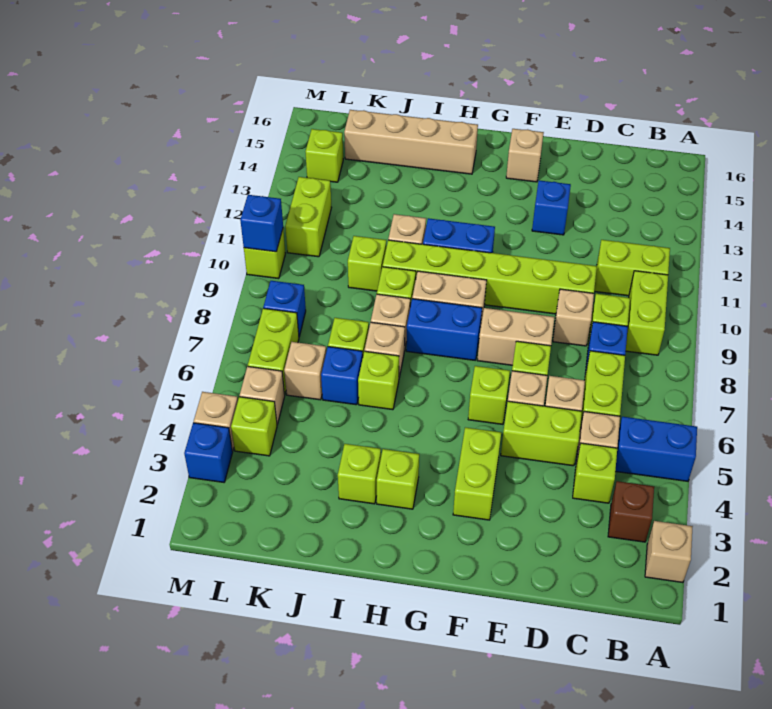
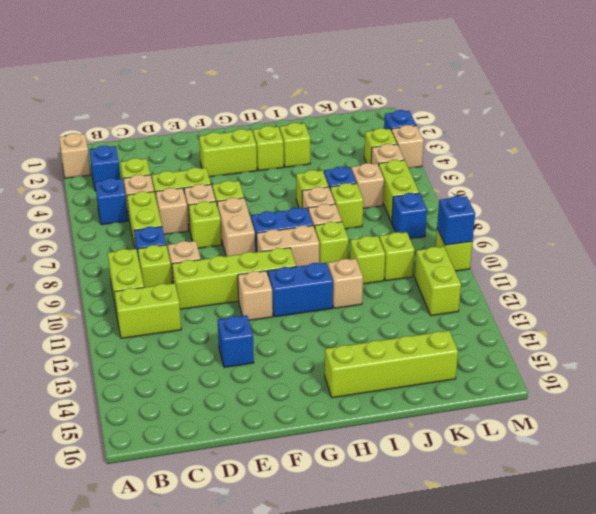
blue brick A5:B5 level 1 -> blue brick B5 level 1
brown brick B3 level 1 -> blue brick B3 level 1
lime brick D10:I10 level 1 -> lime brick D10:G10 level 1
tan brick E8:F8 level 1 -> tan brick F7:F8 level 1
lime brick F3:F4 level 1 -> lime brick F3:G3 level 1
tan brick F15 level 1 -> tan brick F11 level 1
tan brick H15:K15 level 1 -> lime brick H15:K15 level 1
lime brick L14 level 1 -> lime brick K10 level 1

